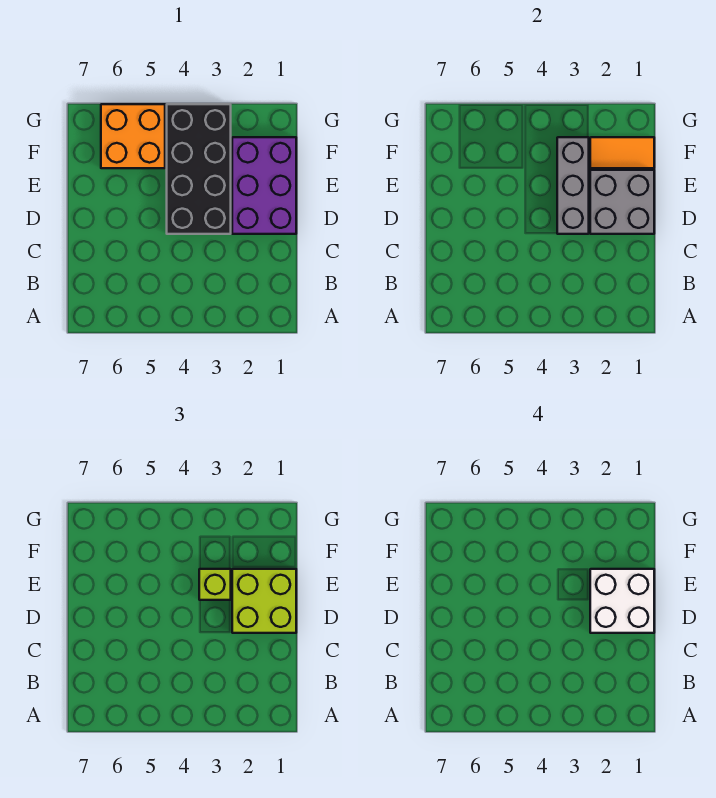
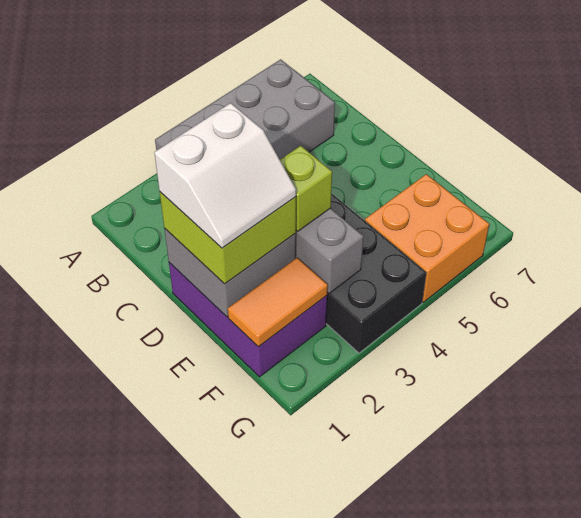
none -> grey brick A3:B6 level 1
white brick D1:E2 level 4 -> white slope D1:E2 level 4 top D

